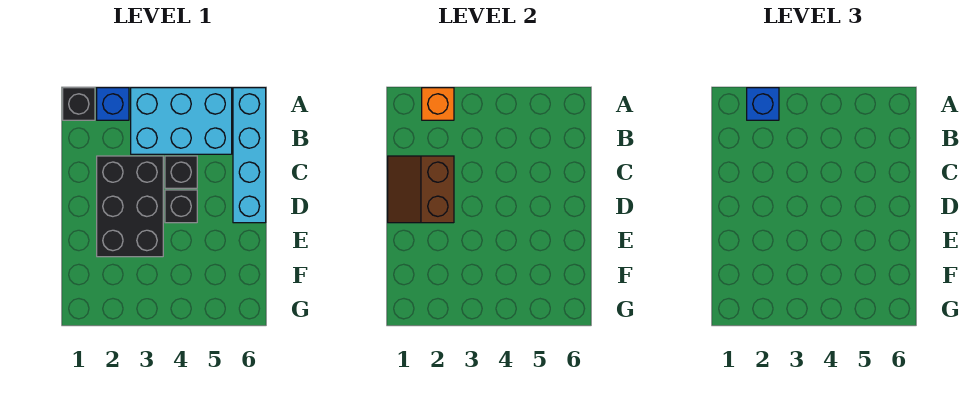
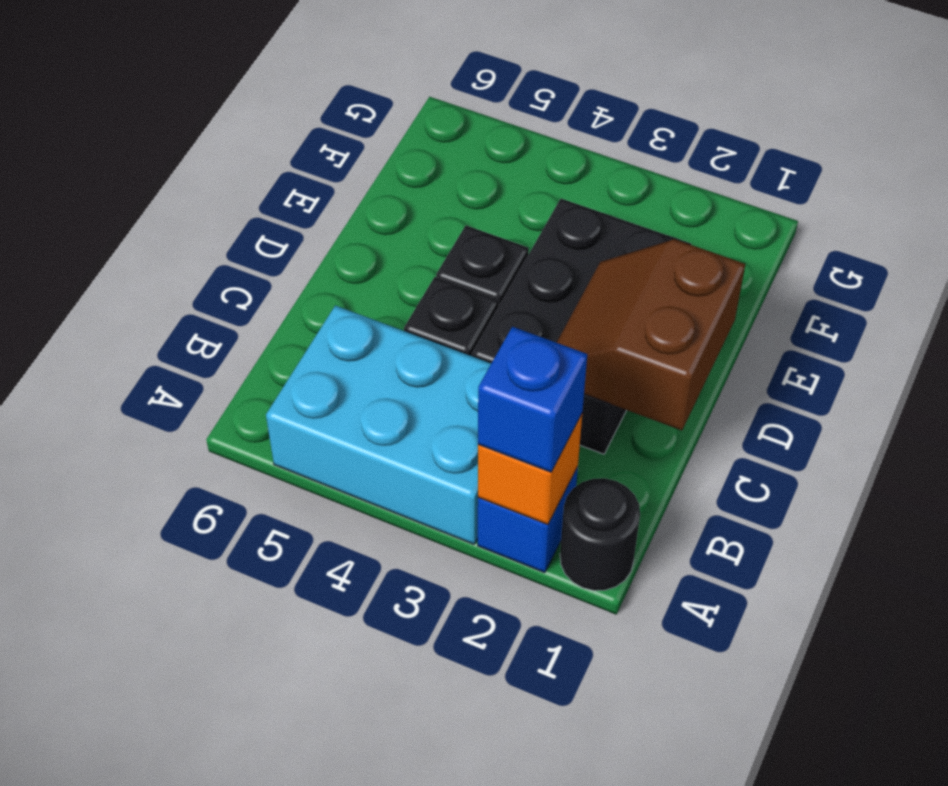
black brick A1 level 1 -> black round brick A1 level 1
cyan brick A6:D6 level 1 -> none
brown slope C1:D2 level 2 top 2 -> brown slope C1:D2 level 2 top 1

